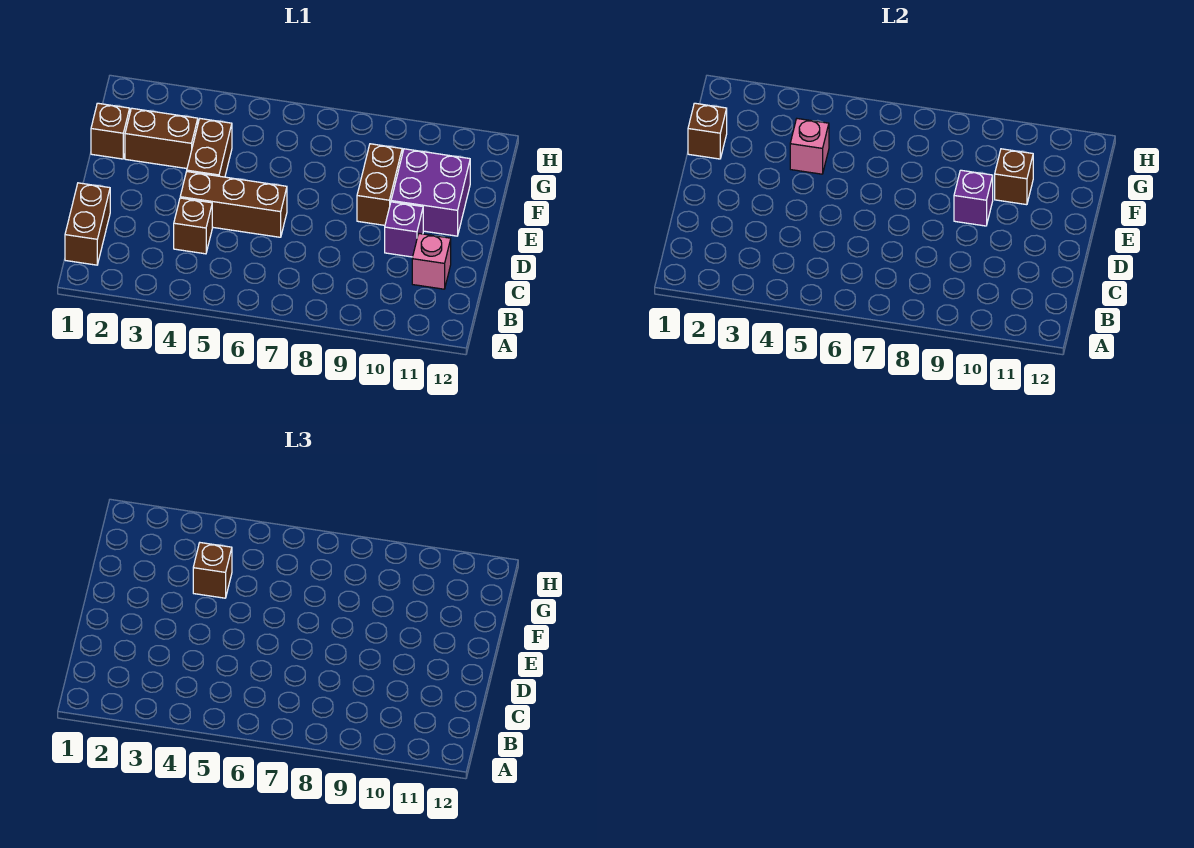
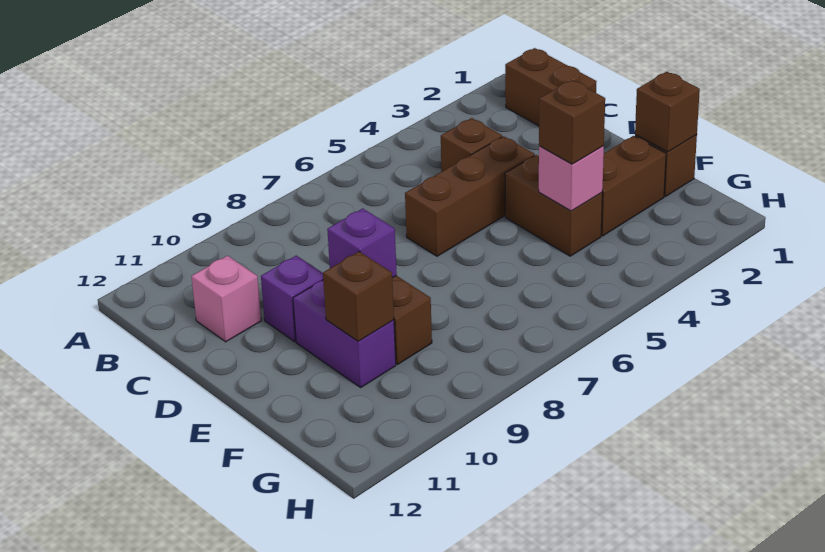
purple brick E10:F11 level 1 -> purple brick E10:F10 level 1

